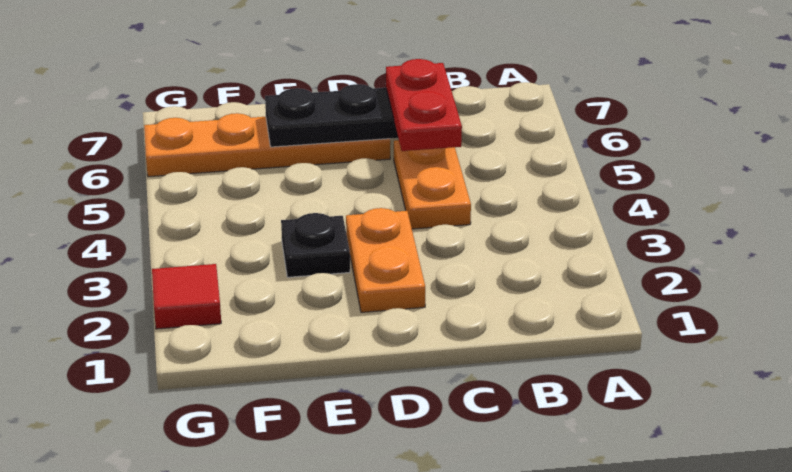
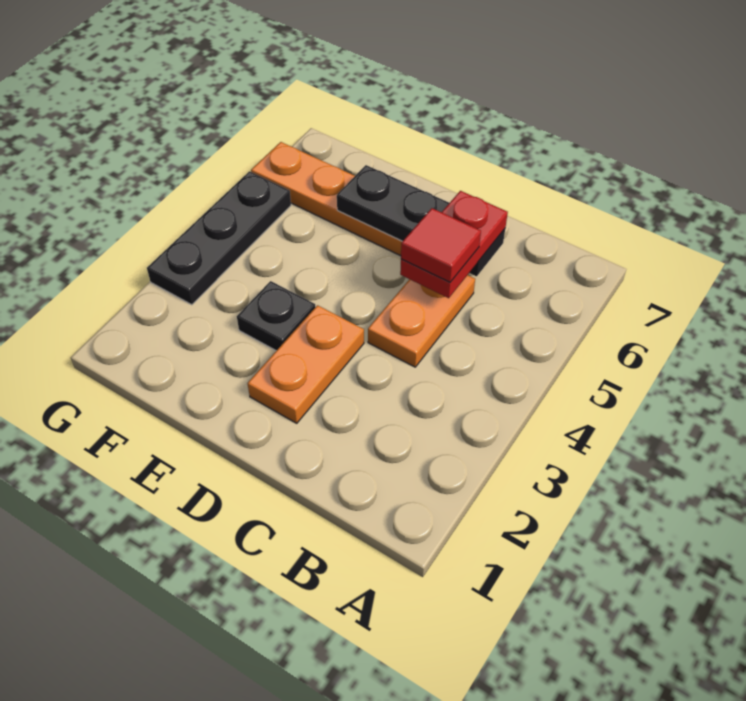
red tile G2 level 1 -> red tile C5 level 4
none -> black plate G3:G5 level 1

